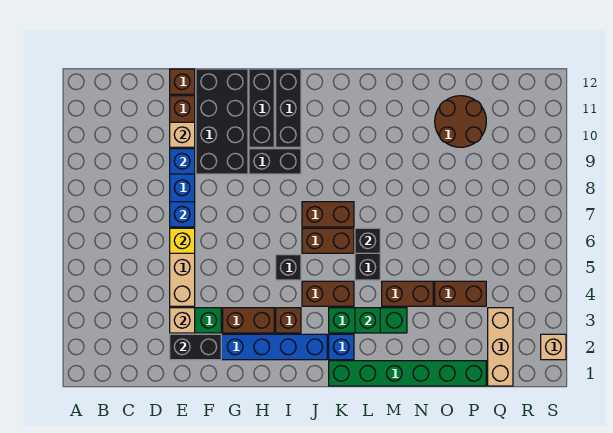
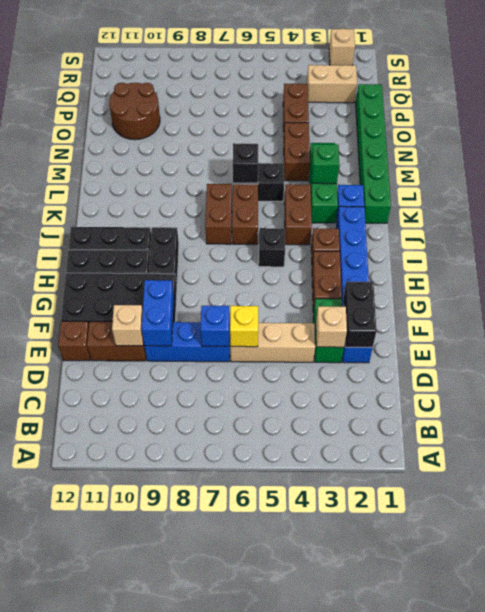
blue brick E9 level 2 -> blue brick E9:F9 level 2
tan brick Q1:Q3 level 1 -> tan brick Q2:Q3 level 1

